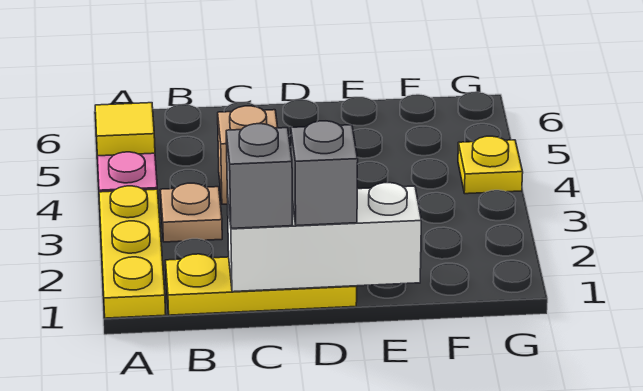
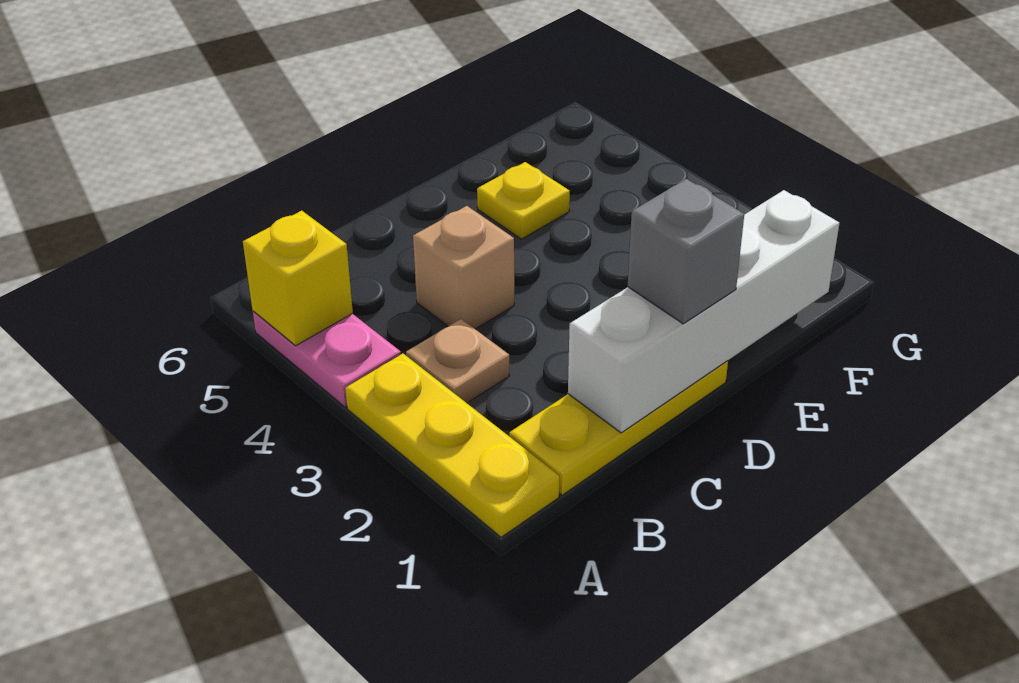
yellow tile A5 level 2 -> yellow brick A5 level 2
white brick C1:E1 level 2 -> white brick C1:F1 level 2
grey brick C1 level 3 -> none
yellow plate G4 level 1 -> yellow plate E5 level 1

